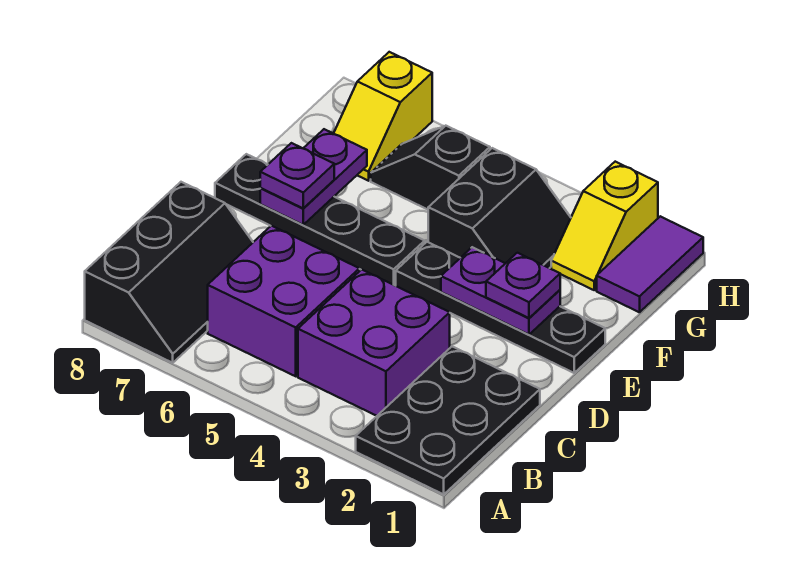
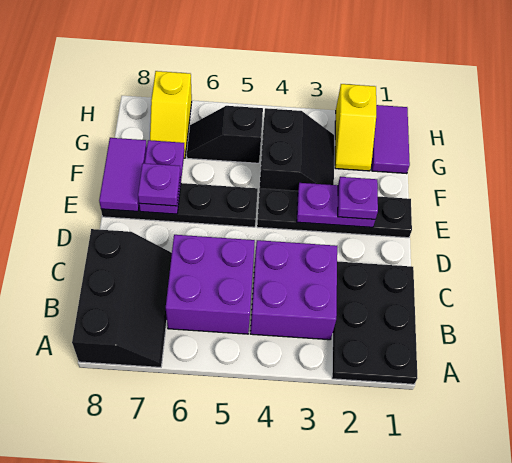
none -> purple tile E8:F8 level 2

